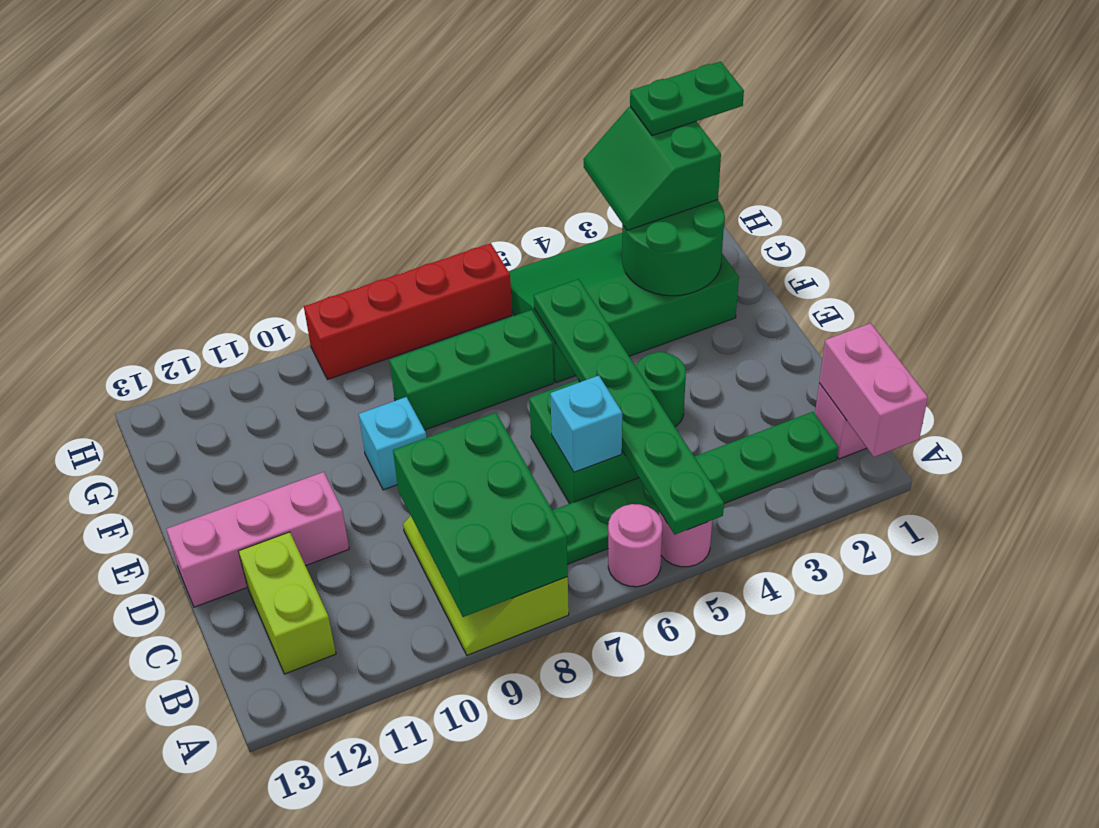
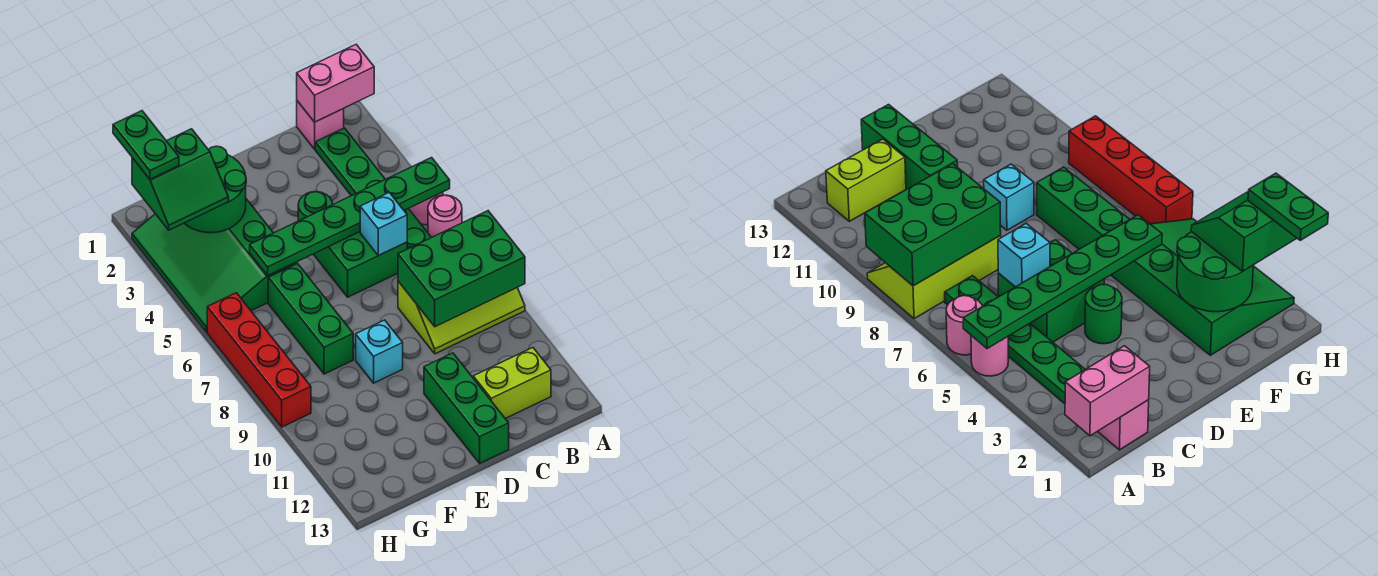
pink brick D11:D13 level 1 -> green brick D11:D13 level 1

